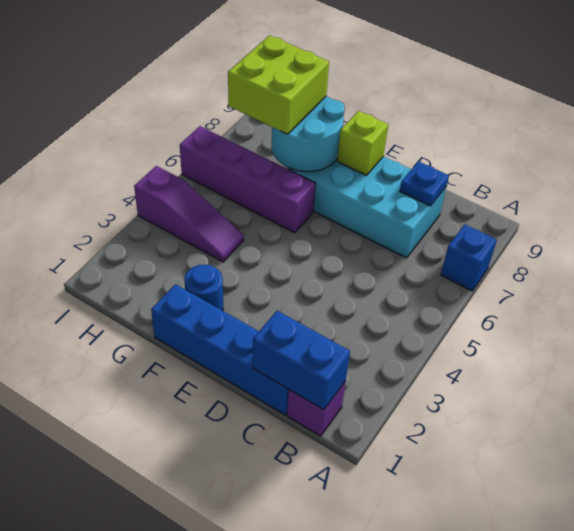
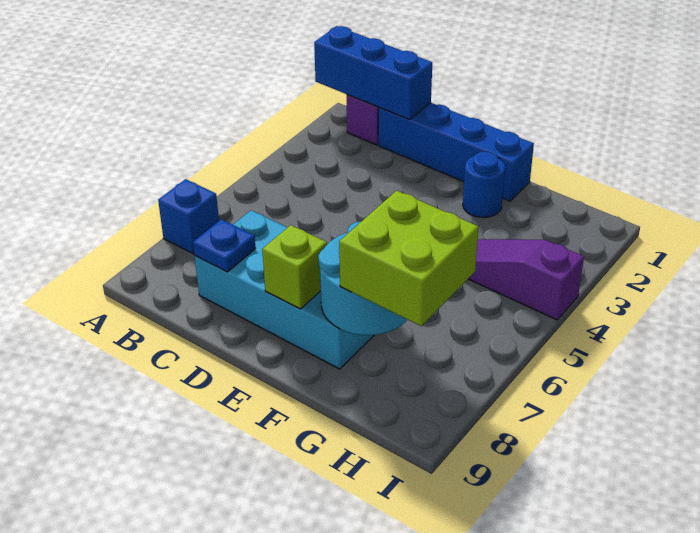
blue brick B1:C1 level 2 -> blue brick A1:C1 level 2
purple brick F6:I6 level 1 -> none

